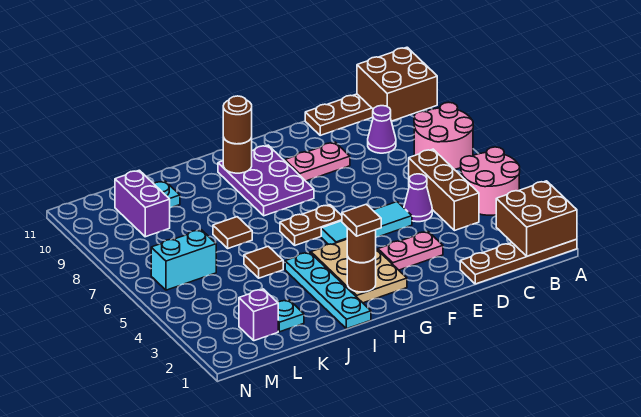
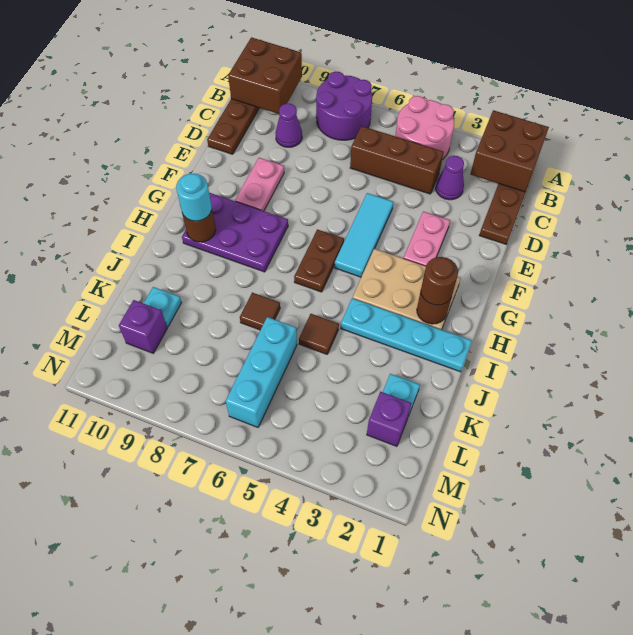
pink round brick A7:B8 level 1 -> purple round brick A7:B8 level 1
purple cone D5 level 1 -> purple cone C3 level 1
brown tile H2 level 4 -> none
brown round brick H10 level 3 -> cyan round brick H10 level 3
cyan brick L6:M6 level 1 -> cyan brick K6:M6 level 1
purple brick L9:L10 level 1 -> purple brick L10 level 1

